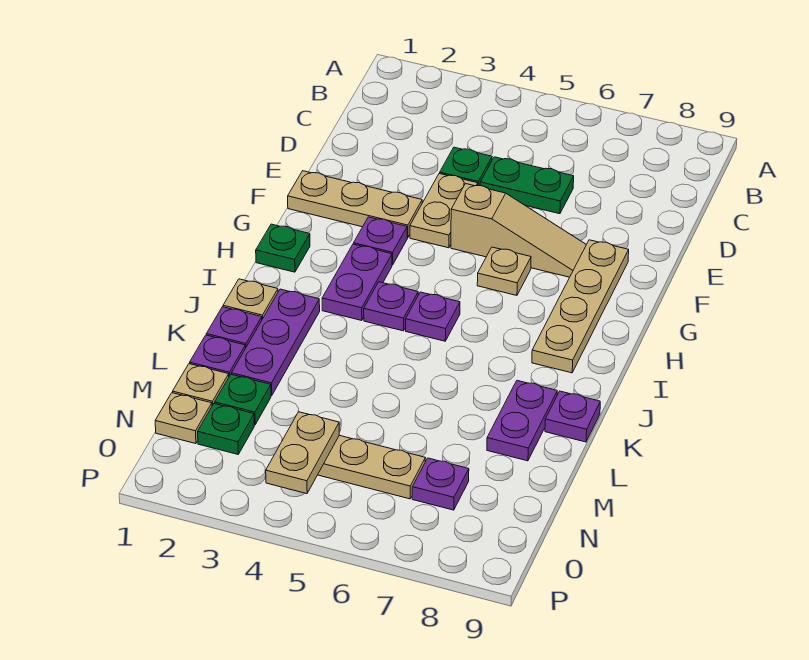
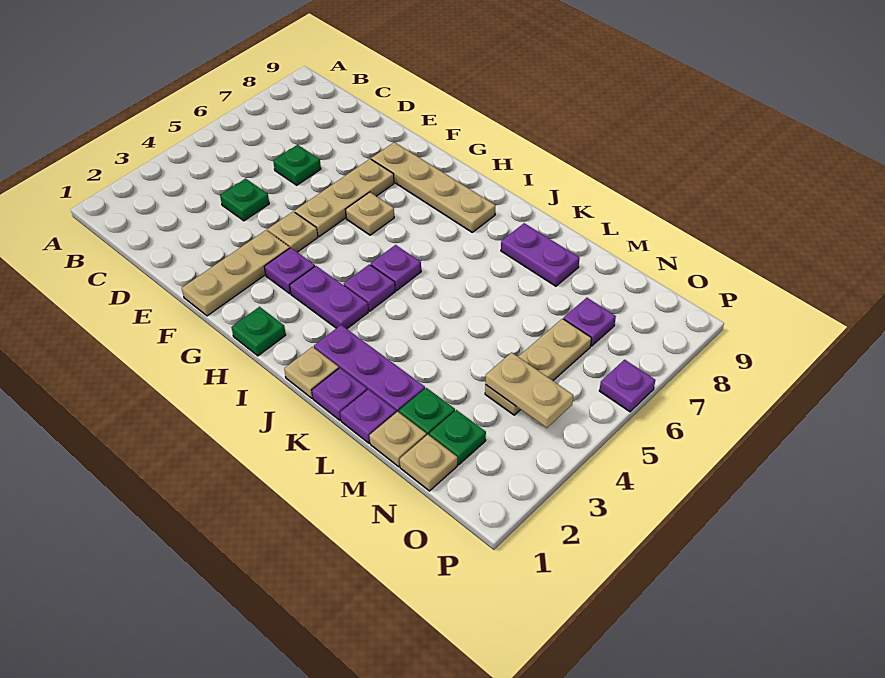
green plate D5:D6 level 1 -> green plate D6 level 1
tan plate E4:F4 level 1 -> tan plate F4 level 1
tan slope F5:F7 level 1 top 5 -> tan plate F5:F7 level 1
purple plate K9 level 1 -> purple plate P6 level 1

